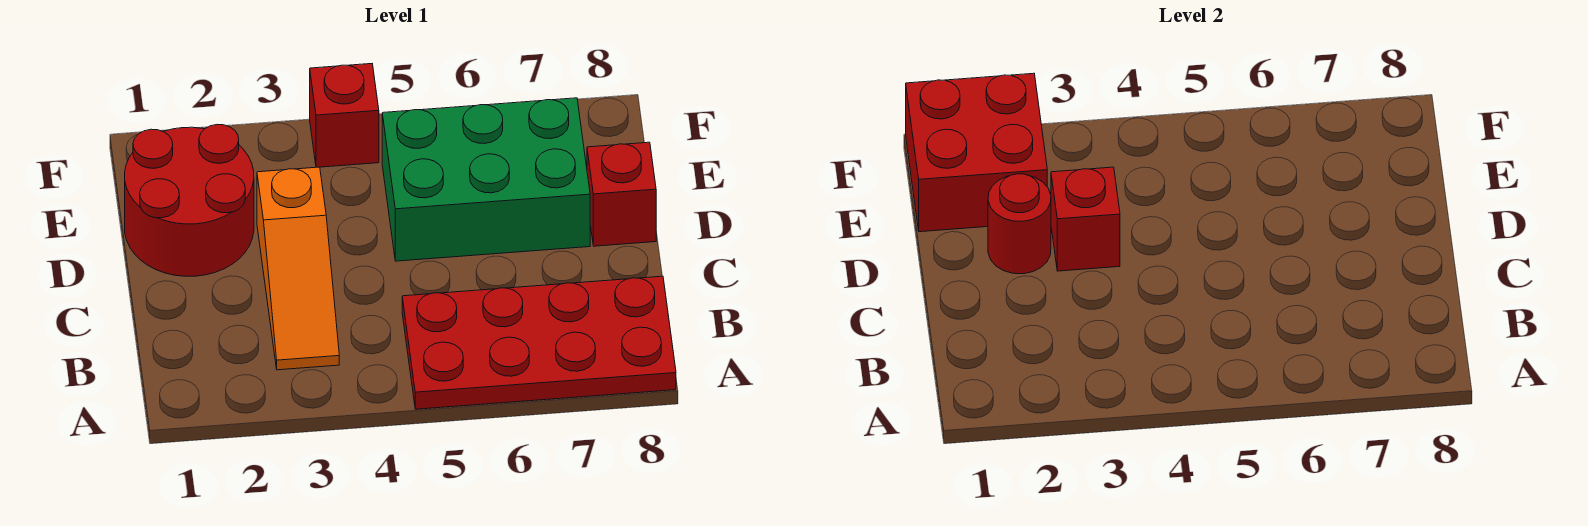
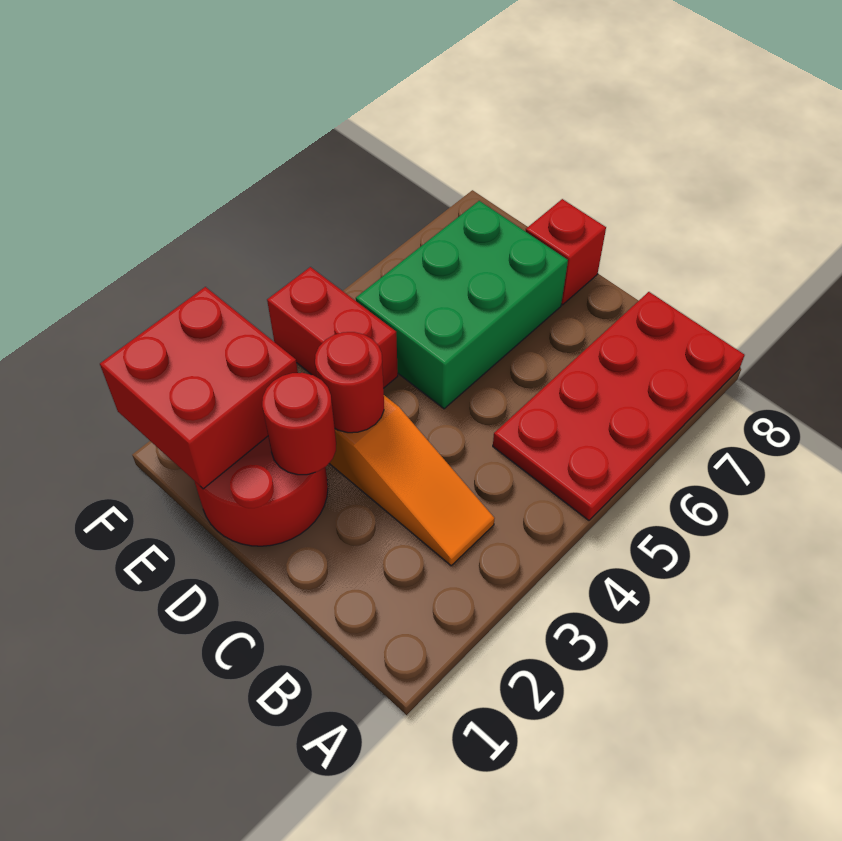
red brick D3 level 2 -> red round brick D3 level 2
red brick F4 level 1 -> red brick E4:F4 level 1

